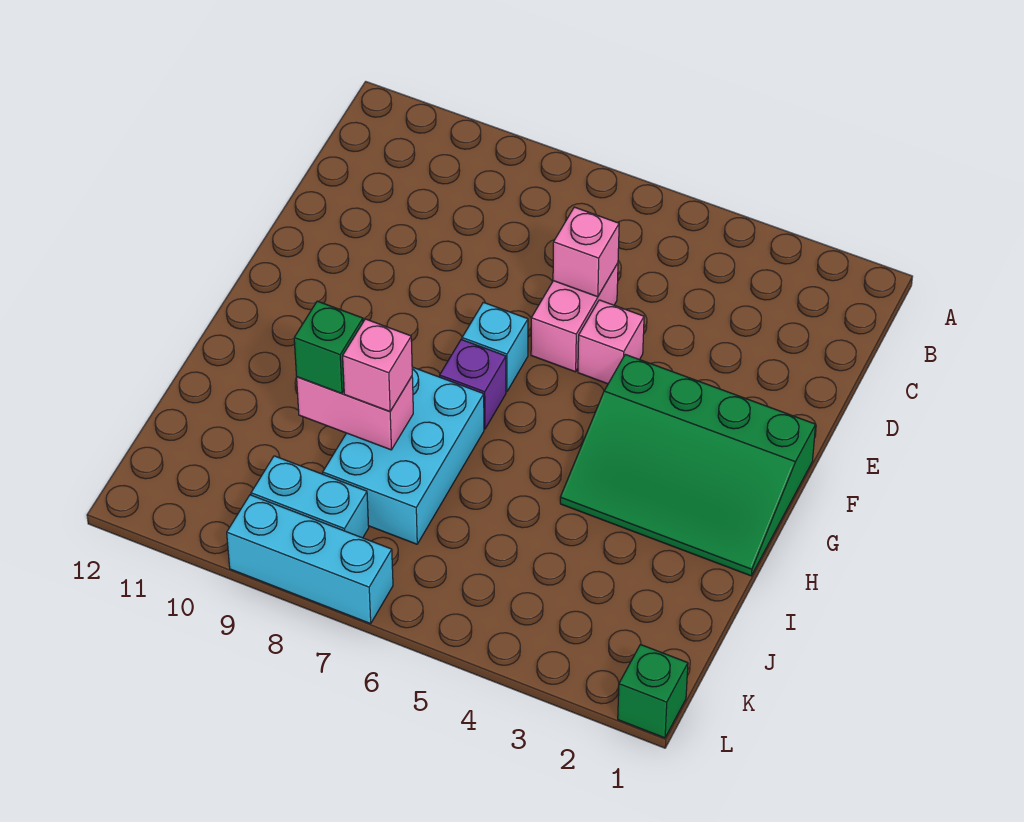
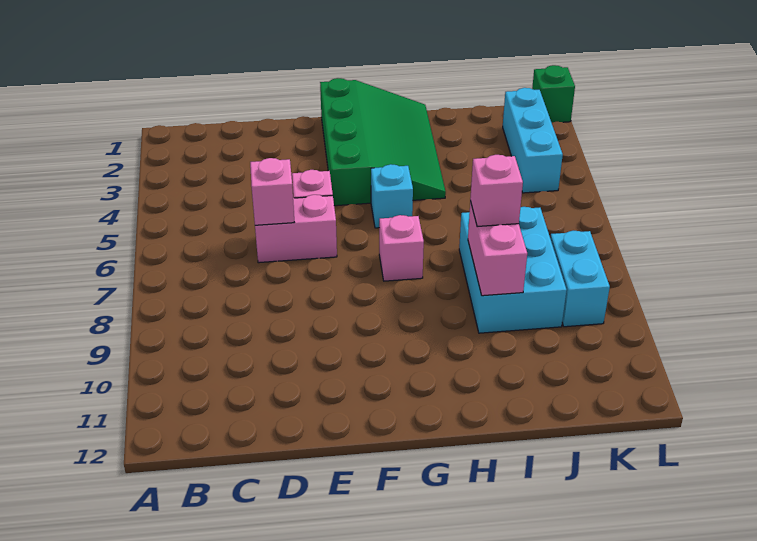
cyan brick F7 level 1 -> cyan brick G5 level 1
purple brick G7 level 1 -> pink brick G7 level 1
cyan brick H7:J8 level 1 -> cyan brick I7:J9 level 1
green brick I9 level 3 -> none
cyan brick L7:L9 level 1 -> cyan brick K2:K4 level 1

